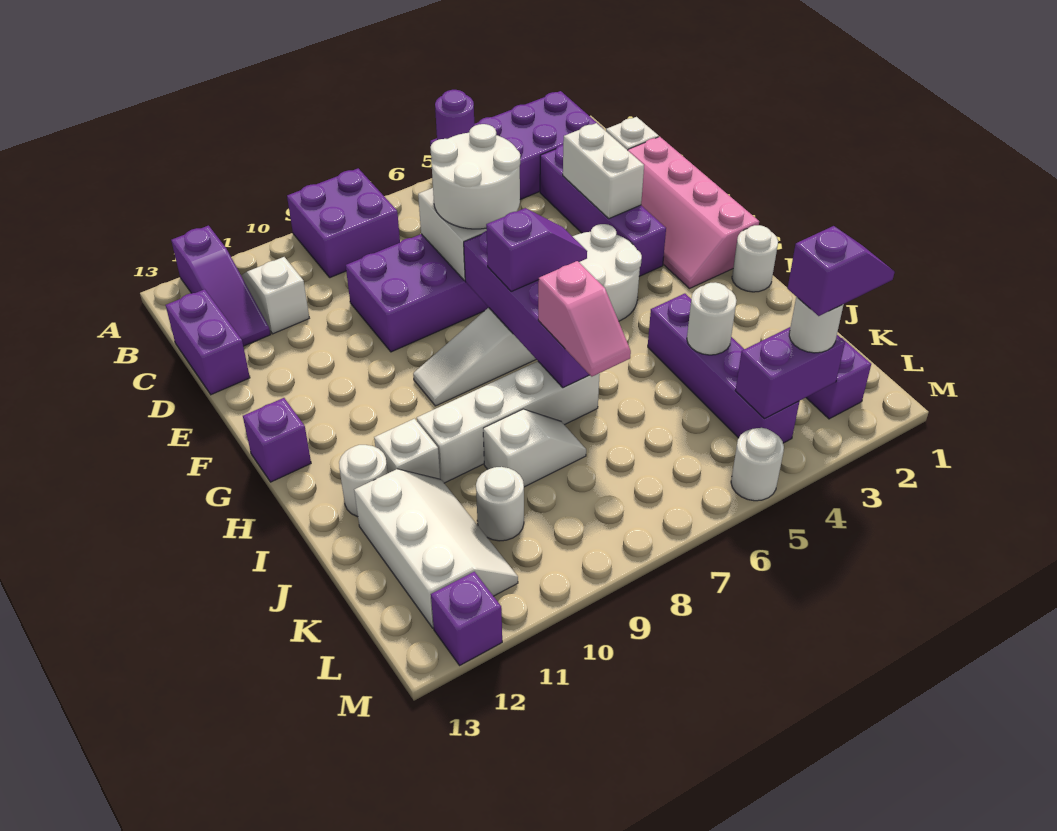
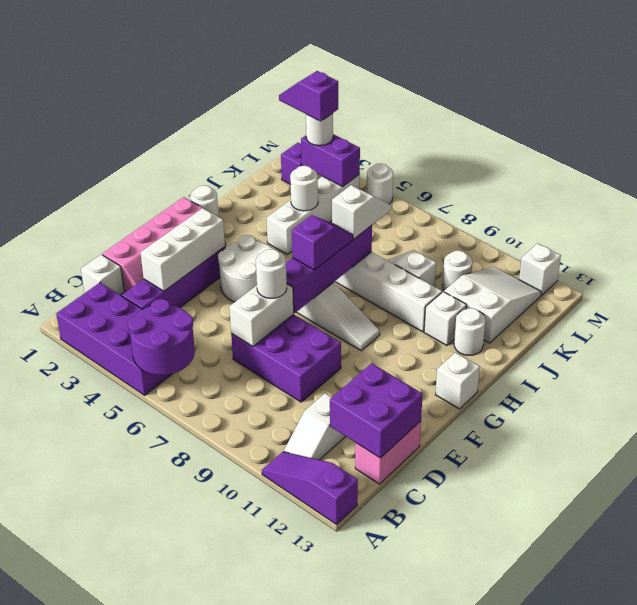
purple round brick A5 level 2 -> purple round brick A5:B6 level 2
purple brick A8:B9 level 1 -> purple brick C12:D13 level 2
purple slope A12:C12 level 1 top A -> purple slope A11:A13 level 1 top 13
purple brick C13:D13 level 1 -> pink brick C13:D13 level 1
white brick D3:E3 level 2 -> white brick D3:F3 level 2
white round brick D6:E7 level 3 -> white round brick E7 level 3
purple slope G6:G7 level 3 top 7 -> purple slope G7:H7 level 3 top G
purple brick G13 level 1 -> white brick G13 level 1
purple brick I4:L4 level 1 -> white brick I4:L4 level 1
pink slope I7:J7 level 3 top I -> white slope I7:J7 level 3 top I
white slope J11:L12 level 1 top 12 -> white slope J11:L12 level 1 top J
purple brick M12 level 1 -> white brick M12 level 1

